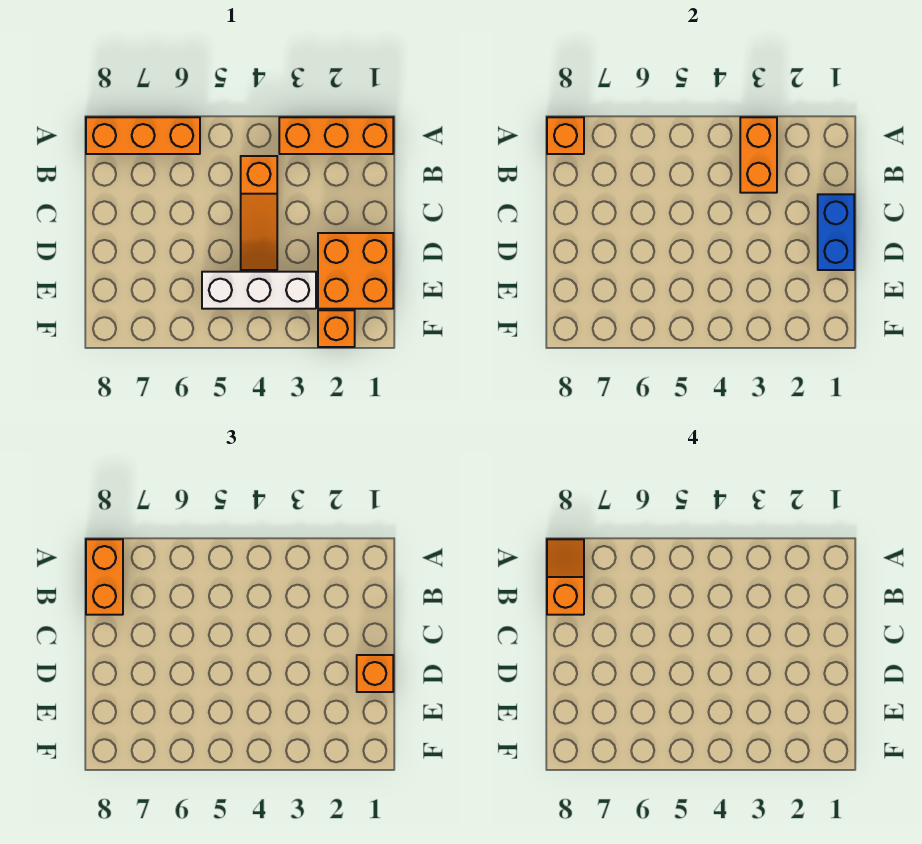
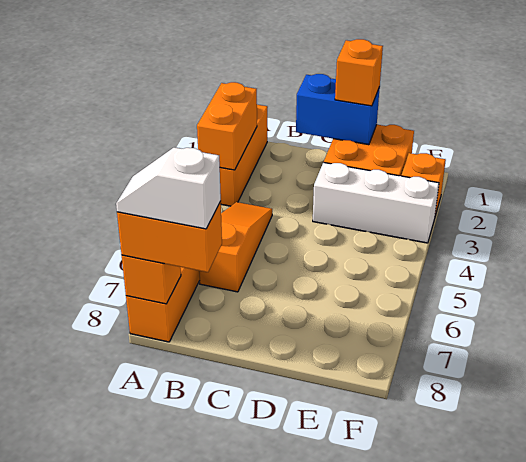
orange brick A3:B3 level 2 -> orange brick A2:A3 level 2
orange slope A8:B8 level 4 top B -> white slope A8:B8 level 4 top B
orange slope B4:D4 level 1 top B -> orange slope B4:B6 level 1 top 6
white brick E3:E5 level 1 -> white brick D3:F3 level 1

